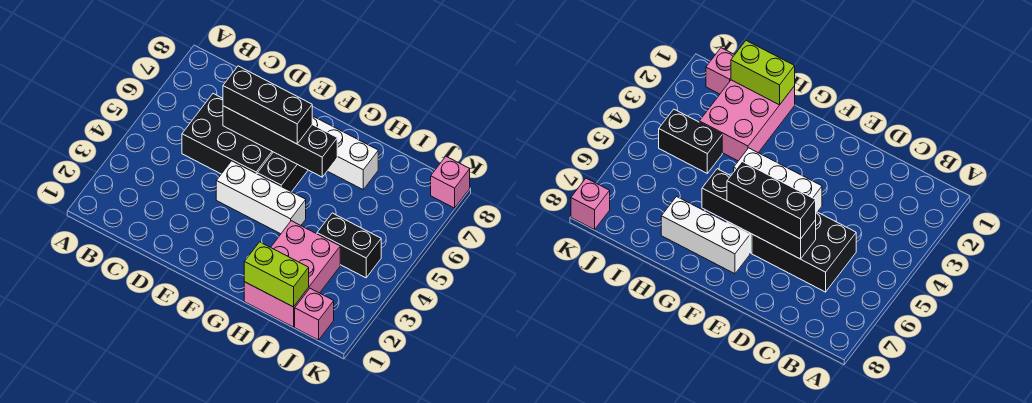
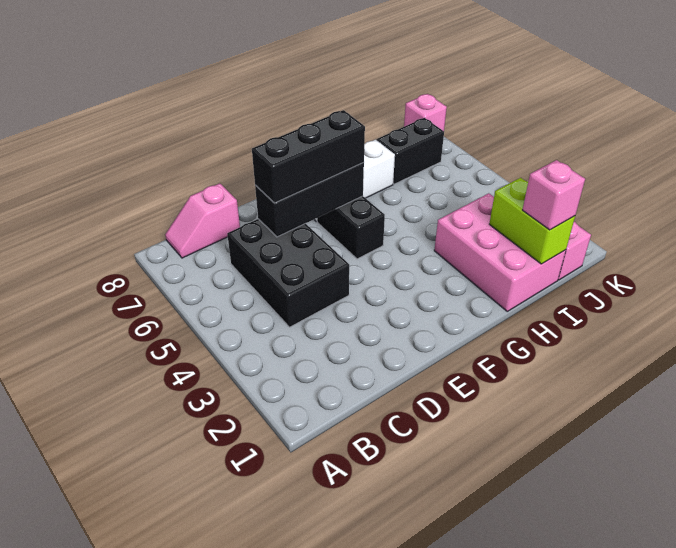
none -> pink slope B8:C8 level 1 top C
black brick C5:E6 level 1 -> black brick C4:D6 level 1
black brick D6:G6 level 2 -> black brick D6:F6 level 2
white brick E4:G4 level 1 -> none
lime brick H1:I1 level 2 -> lime brick I1:I2 level 2
none -> pink brick I1 level 3
black brick I4:J4 level 1 -> black brick I7:J7 level 1

